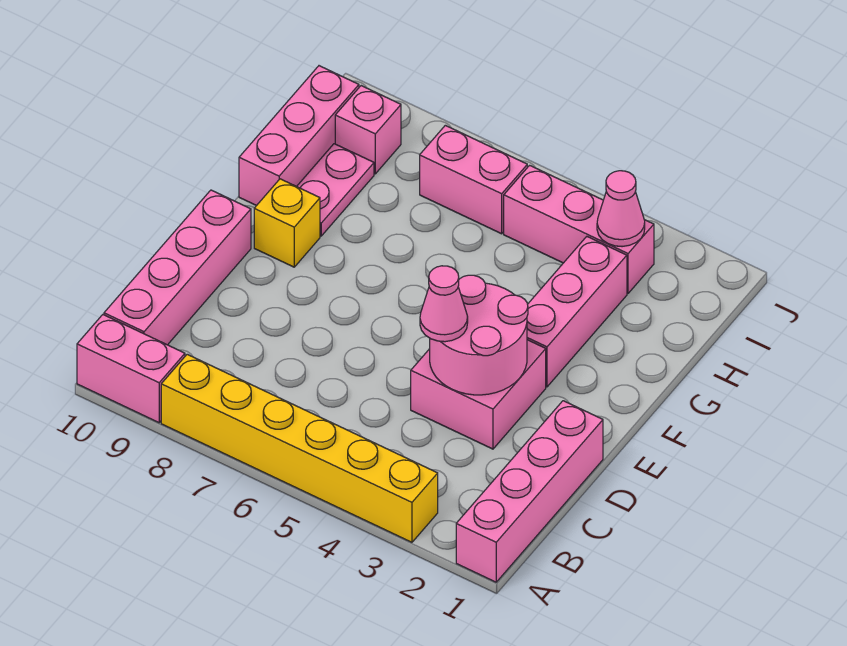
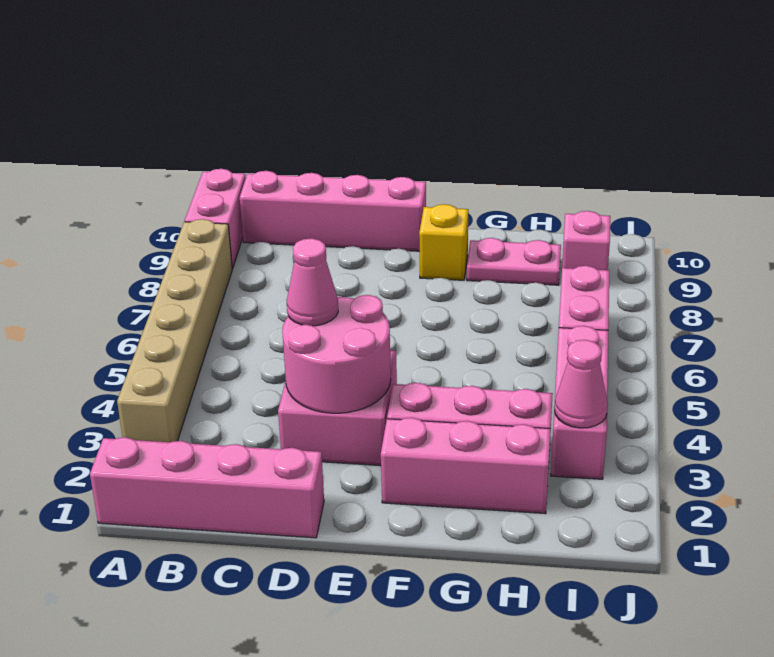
yellow brick A3:A8 level 1 -> tan brick A3:A8 level 1
pink brick G10:I10 level 1 -> pink brick F2:H2 level 1

